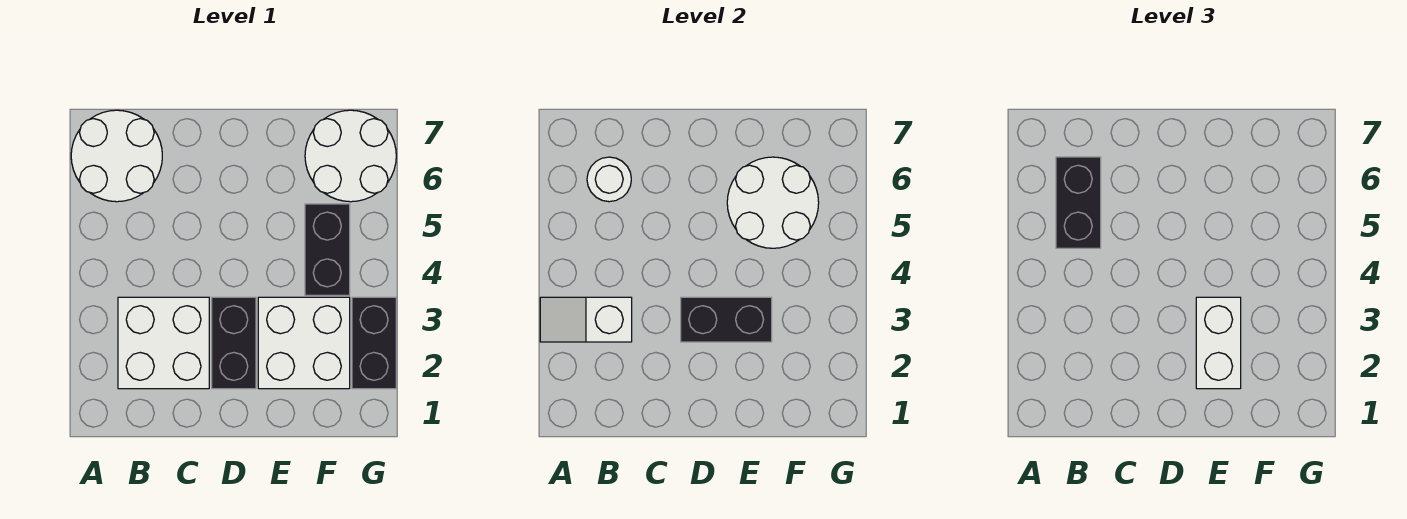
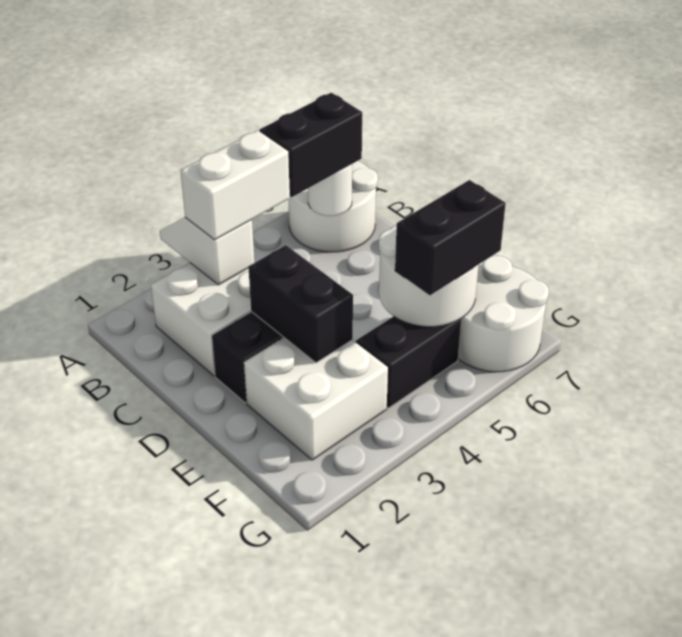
white brick E2:E3 level 3 -> white brick B3:B4 level 3
black brick G2:G3 level 1 -> black brick F5:F6 level 3

